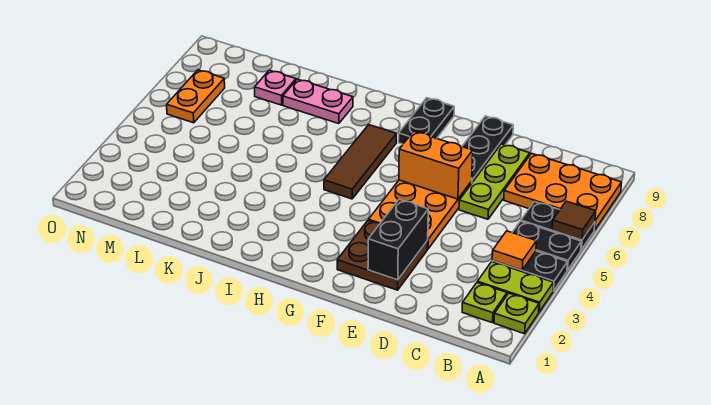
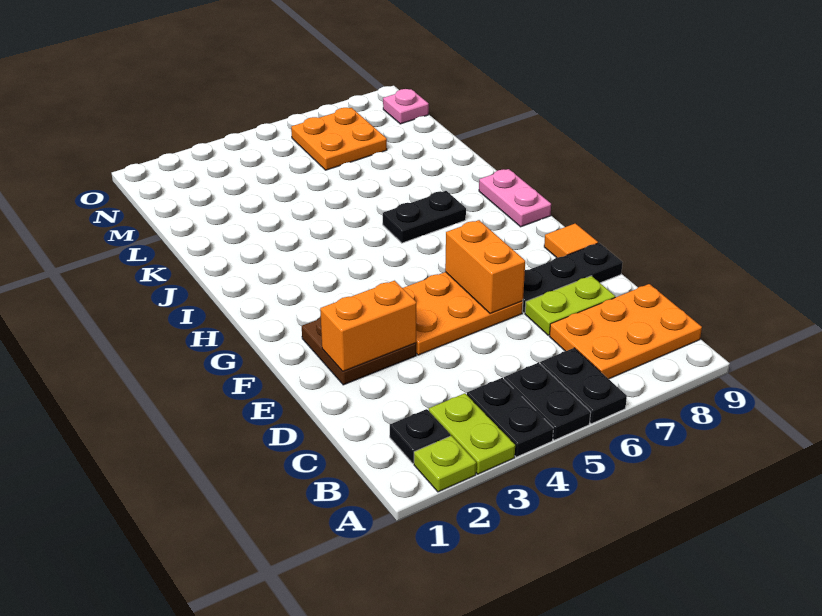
brown tile A6 level 2 -> none
orange plate A7:C8 level 1 -> orange plate B7:C9 level 1
lime plate B2 level 1 -> black plate B2 level 1
orange tile B4 level 2 -> orange tile F9 level 1
lime plate D6:D8 level 1 -> lime plate D7:D8 level 1
black brick E2:E3 level 2 -> orange brick E2:E3 level 2
black plate G8:G9 level 1 -> black plate I6:I7 level 1
brown tile H5:H7 level 1 -> none
pink plate J8:K8 level 1 -> pink plate H9:I9 level 1
pink plate L8 level 1 -> pink plate N9 level 1
orange plate N6:N7 level 1 -> orange plate M6:N7 level 1

